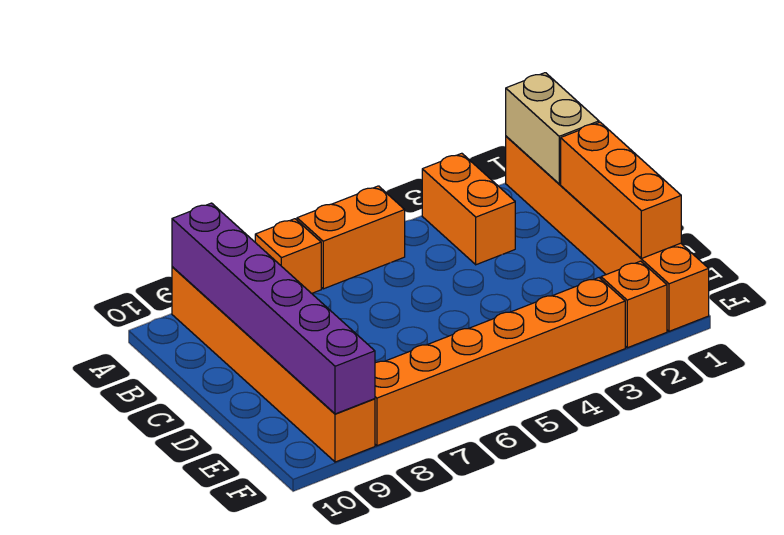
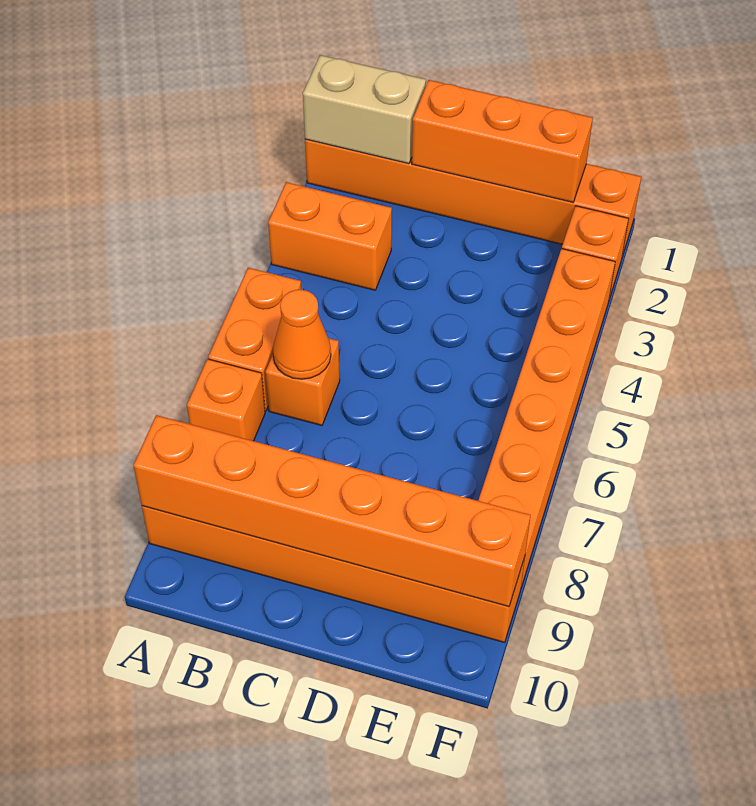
purple brick A9:F9 level 2 -> orange brick A9:F9 level 2
none -> orange brick B6 level 1
none -> orange cone B6 level 2

